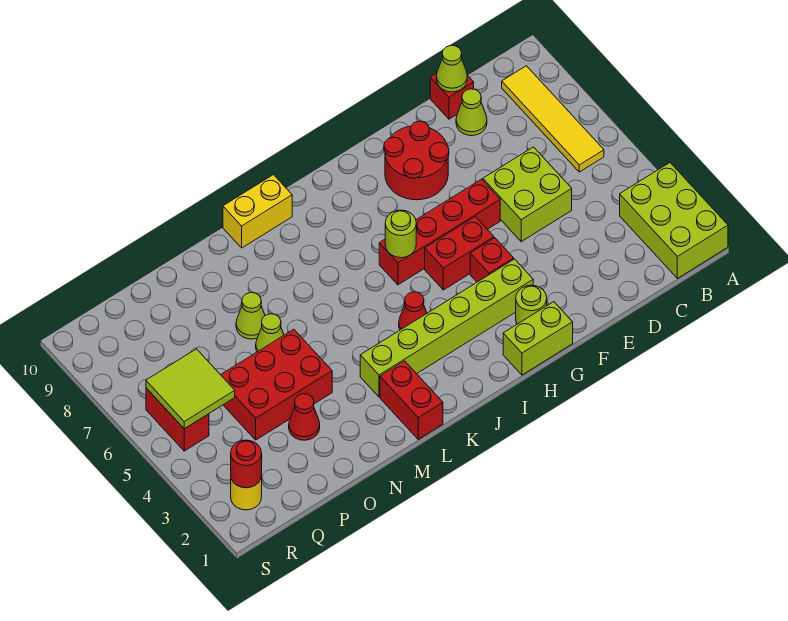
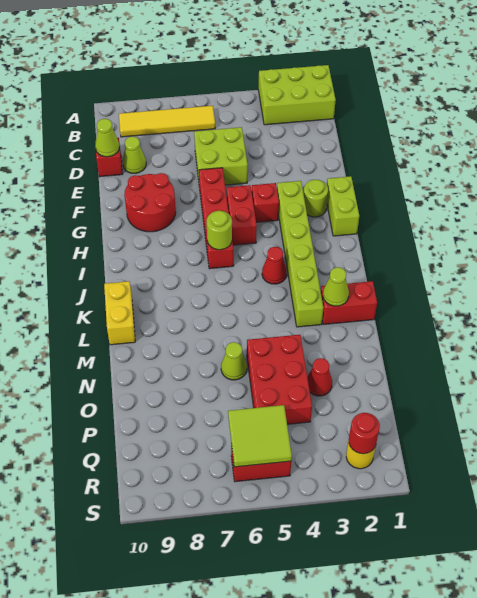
lime cone N7 level 1 -> lime cone L2 level 2

